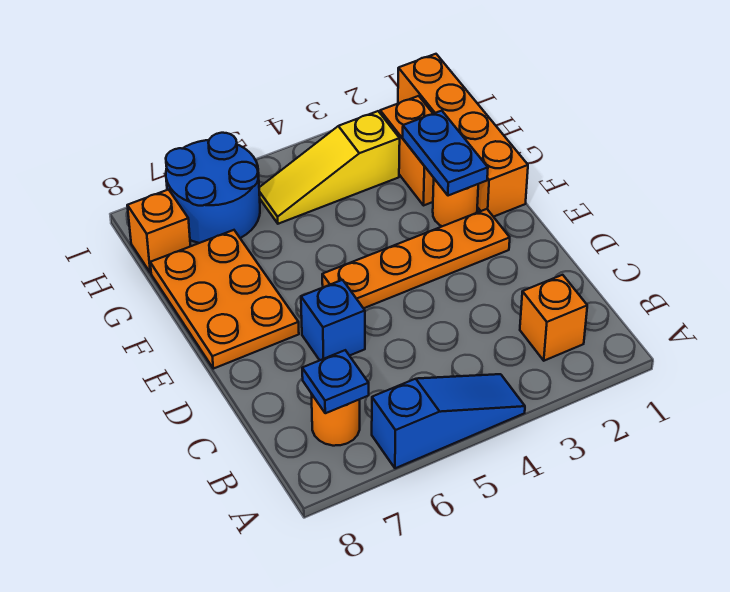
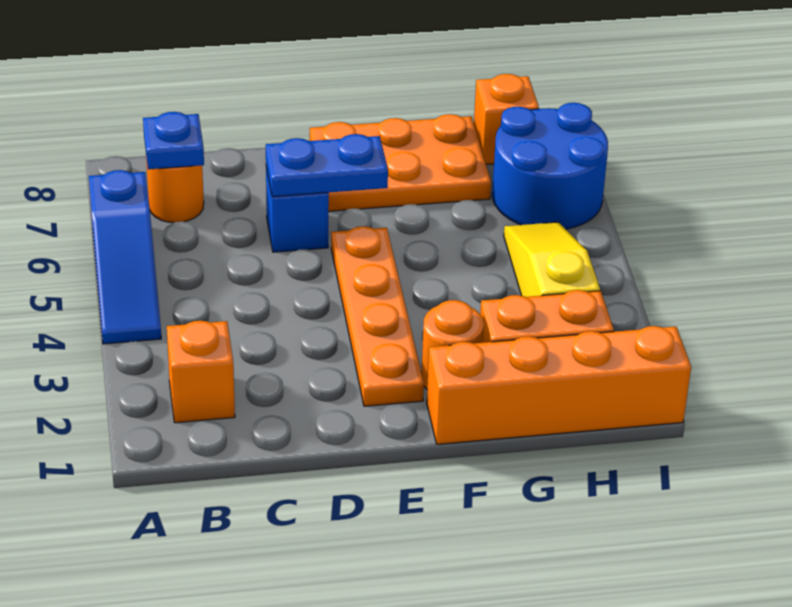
blue plate F2:G2 level 2 -> blue plate D6:E6 level 2

